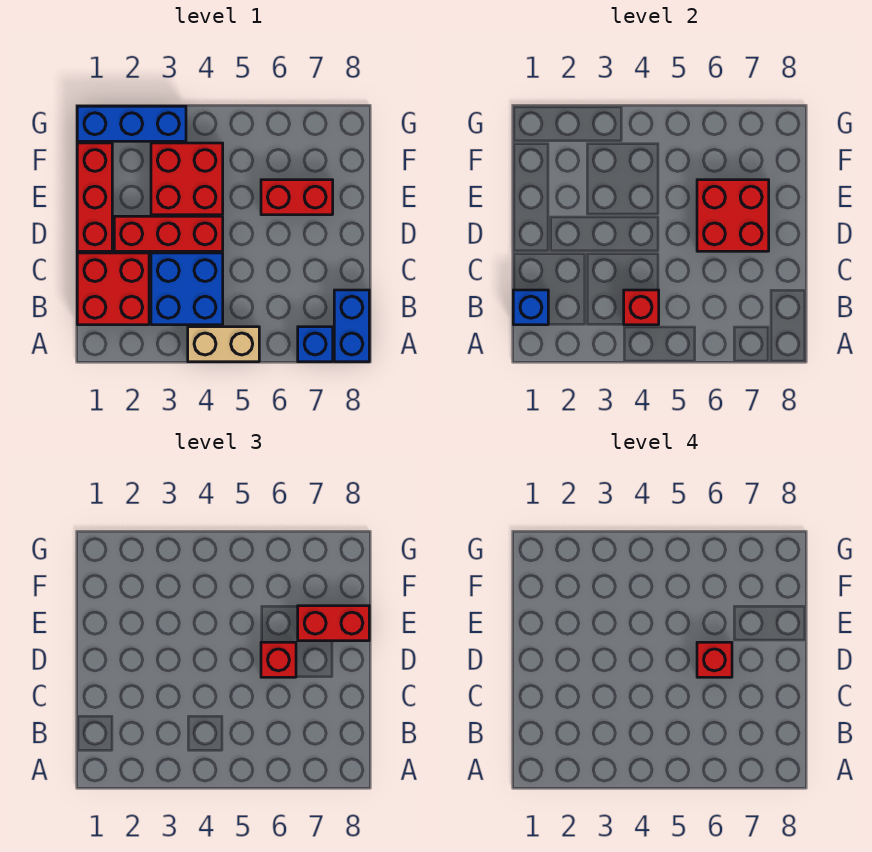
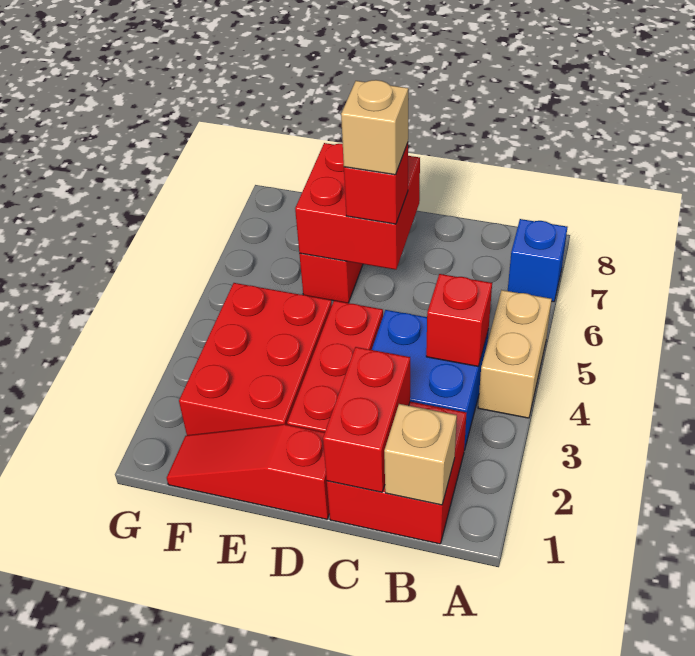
blue brick A8:B8 level 1 -> none
blue brick B1 level 2 -> tan brick B1 level 2
red brick D1:F1 level 1 -> red slope D1:F1 level 1 top D
red brick D6 level 4 -> tan brick D6 level 4
red brick E3:F4 level 1 -> red brick E2:F4 level 1
red brick E7:E8 level 3 -> red brick C1:C2 level 2
blue brick G1:G3 level 1 -> none

